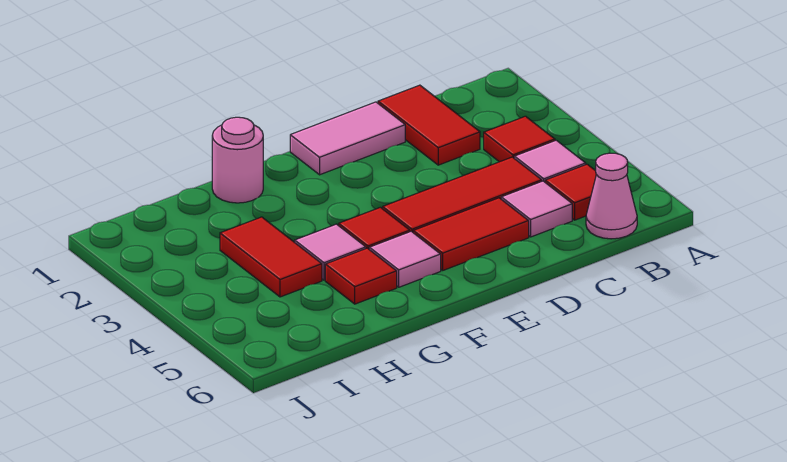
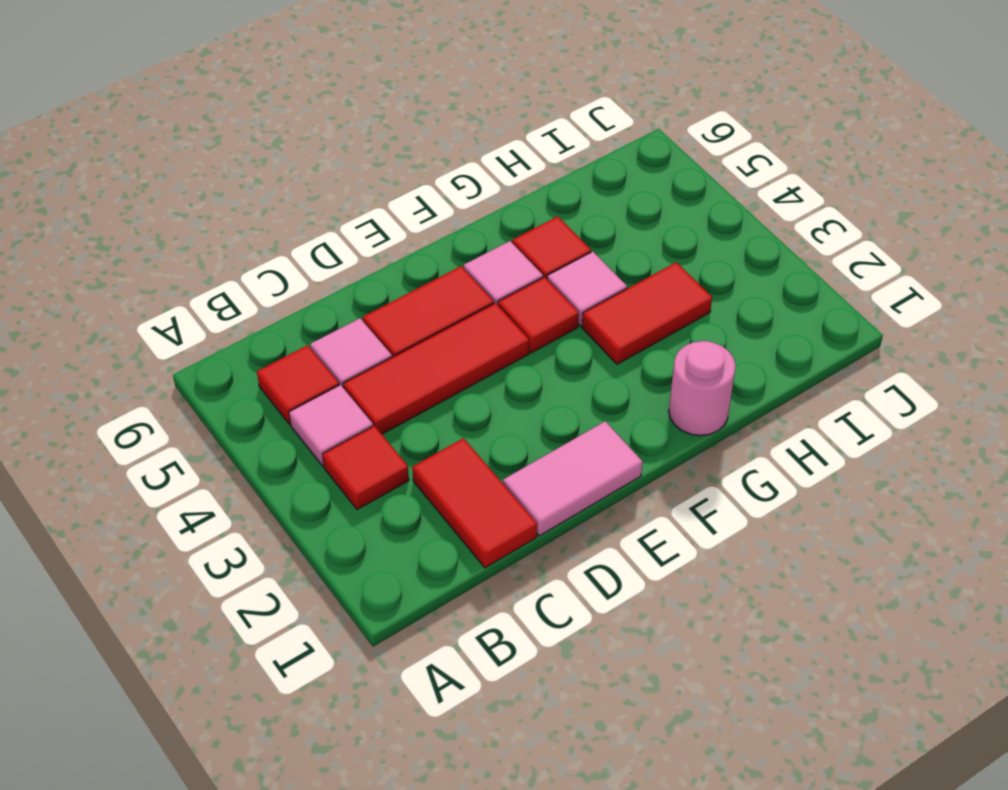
pink cone B6 level 1 -> none
red tile H3:H4 level 1 -> red tile G3:H3 level 1

